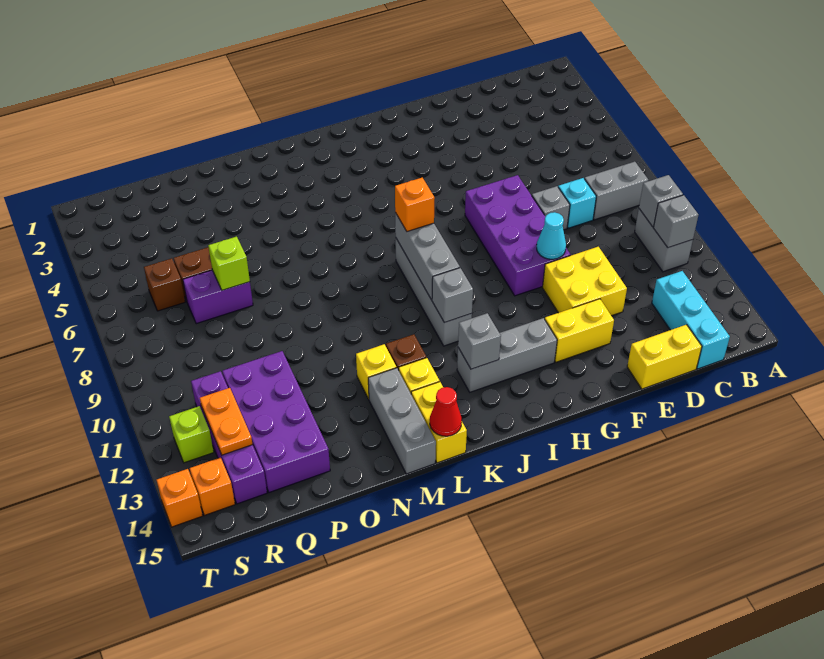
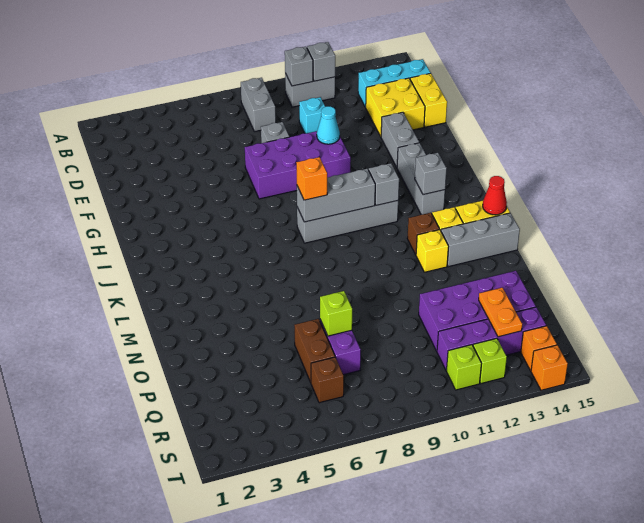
cyan brick D8 level 1 -> cyan brick D10 level 1
yellow brick E11:F12 level 1 -> yellow brick D13:E14 level 1
yellow brick F13:G13 level 1 -> grey brick F13:G13 level 1
orange plate R12:R13 level 2 -> orange plate Q13:R13 level 2
none -> lime brick S11 level 1

